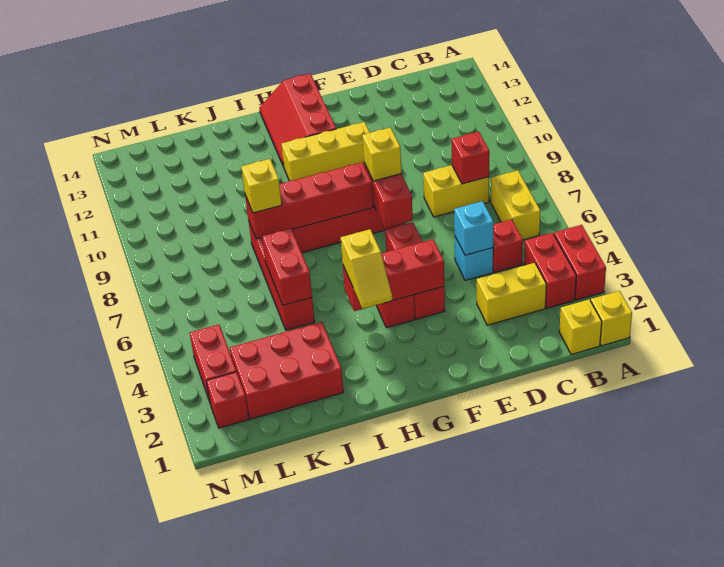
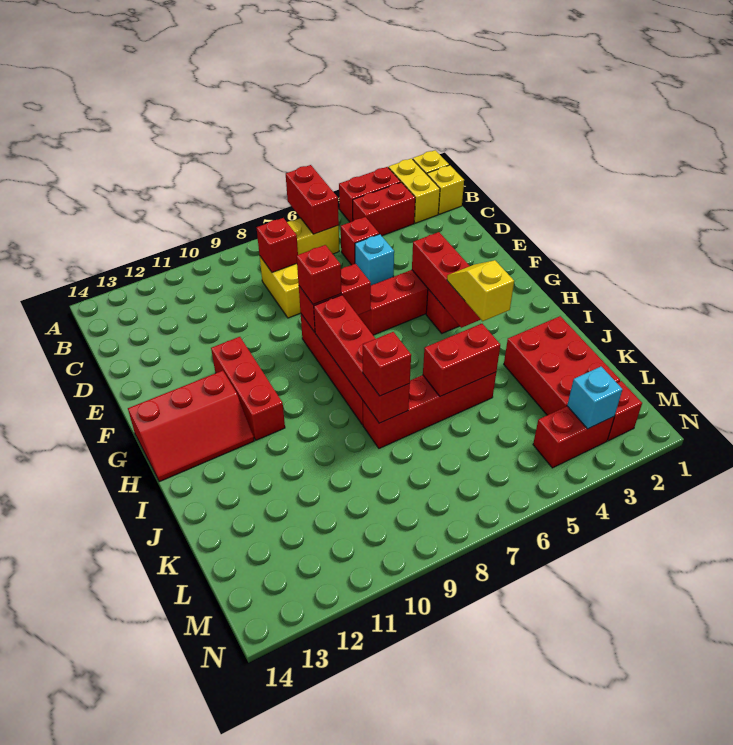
none -> red brick A6:B6 level 2
yellow brick C3:D3 level 1 -> yellow brick A2:B2 level 1
cyan brick D5 level 2 -> cyan brick M3 level 2
yellow brick F8 level 3 -> red brick F8 level 3
yellow brick F11:H11 level 1 -> red brick F11:H11 level 1
yellow slope H3:H4 level 3 top 4 -> yellow slope H4:I4 level 3 top I
yellow brick J8 level 3 -> red brick J8 level 3

